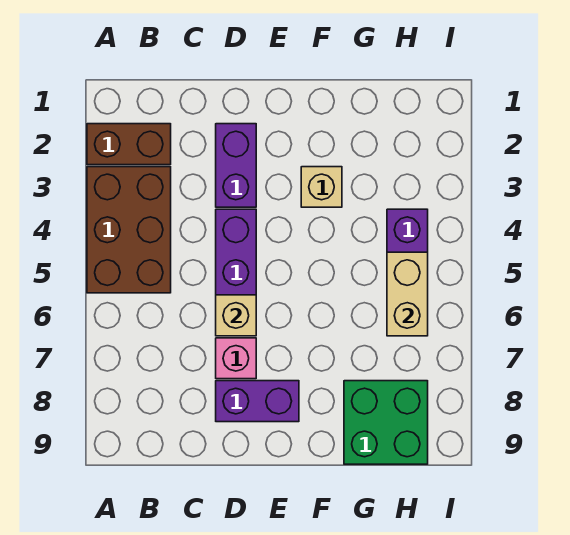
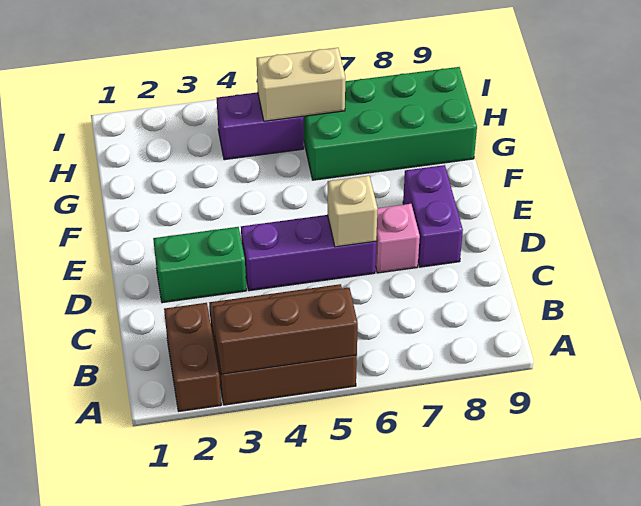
none -> brown brick A3:A5 level 2
purple brick D2:D3 level 1 -> green brick D2:D3 level 1
tan brick F3 level 1 -> none
green brick G8:H9 level 1 -> green brick G6:H9 level 1

